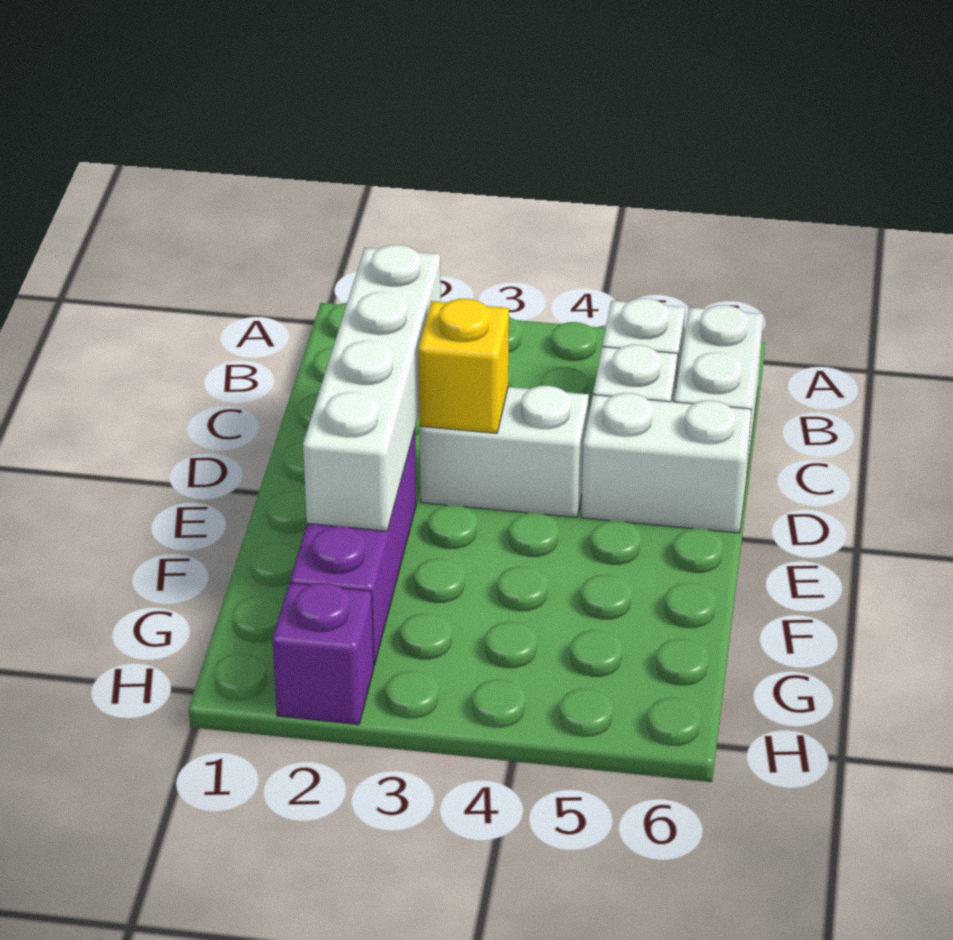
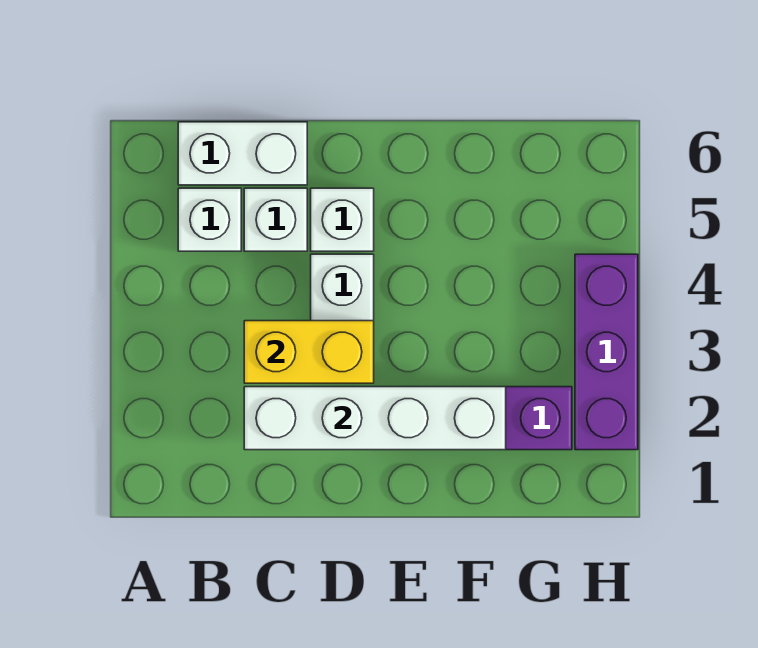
yellow brick D3 level 2 -> yellow brick C3:D3 level 2
white brick D5:D6 level 1 -> white brick D5 level 1
purple brick H2 level 1 -> purple brick H2:H4 level 1

